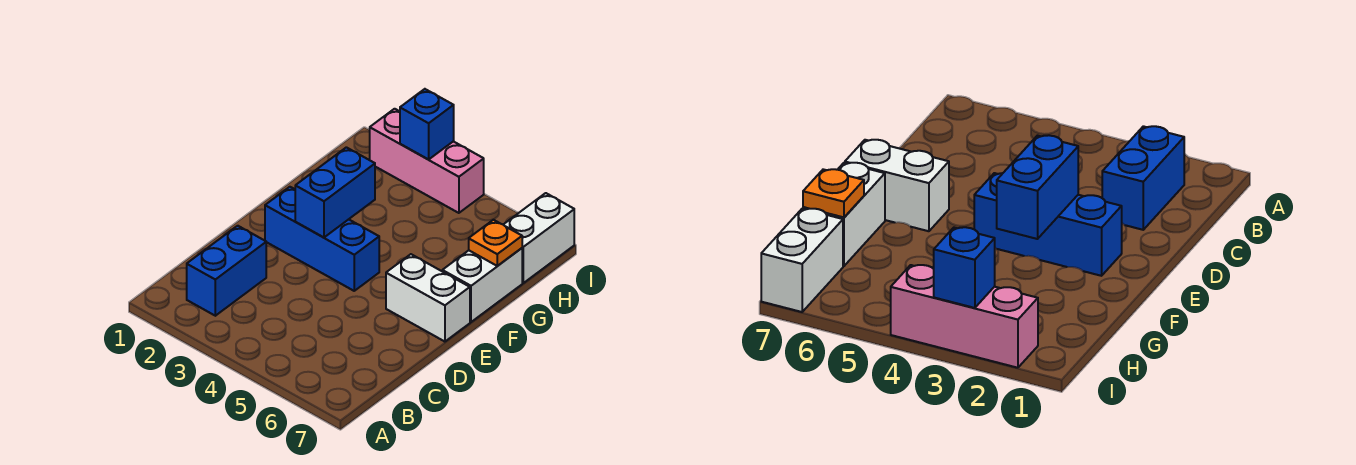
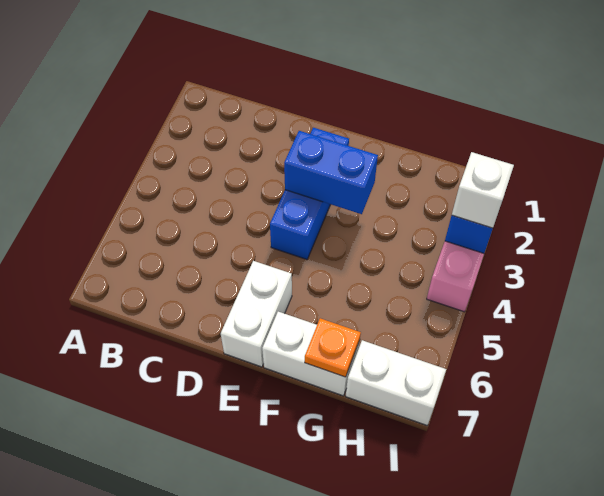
blue brick B2:C2 level 1 -> none
none -> white brick I3 level 3

